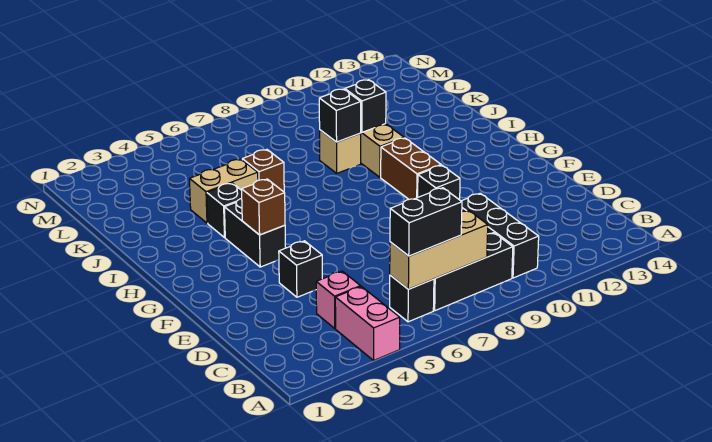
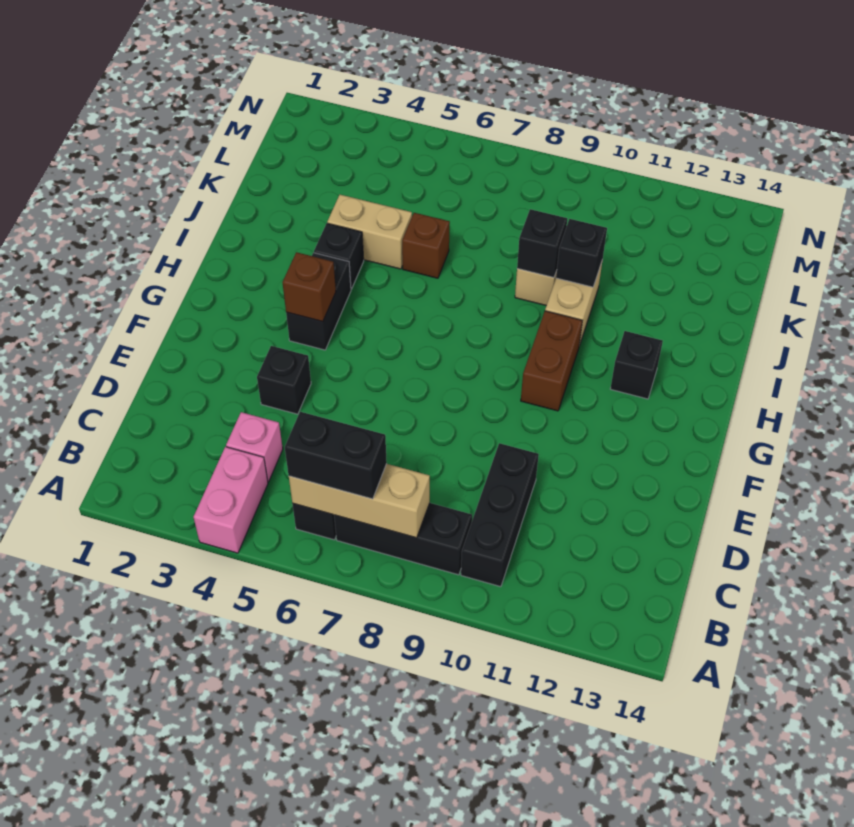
black brick F10 level 1 -> black brick H12 level 1

